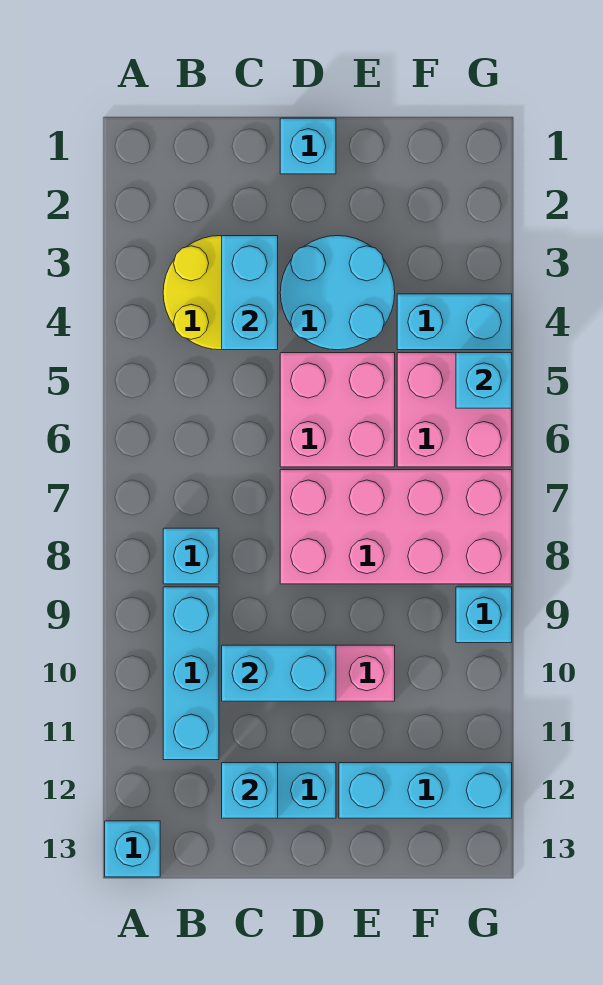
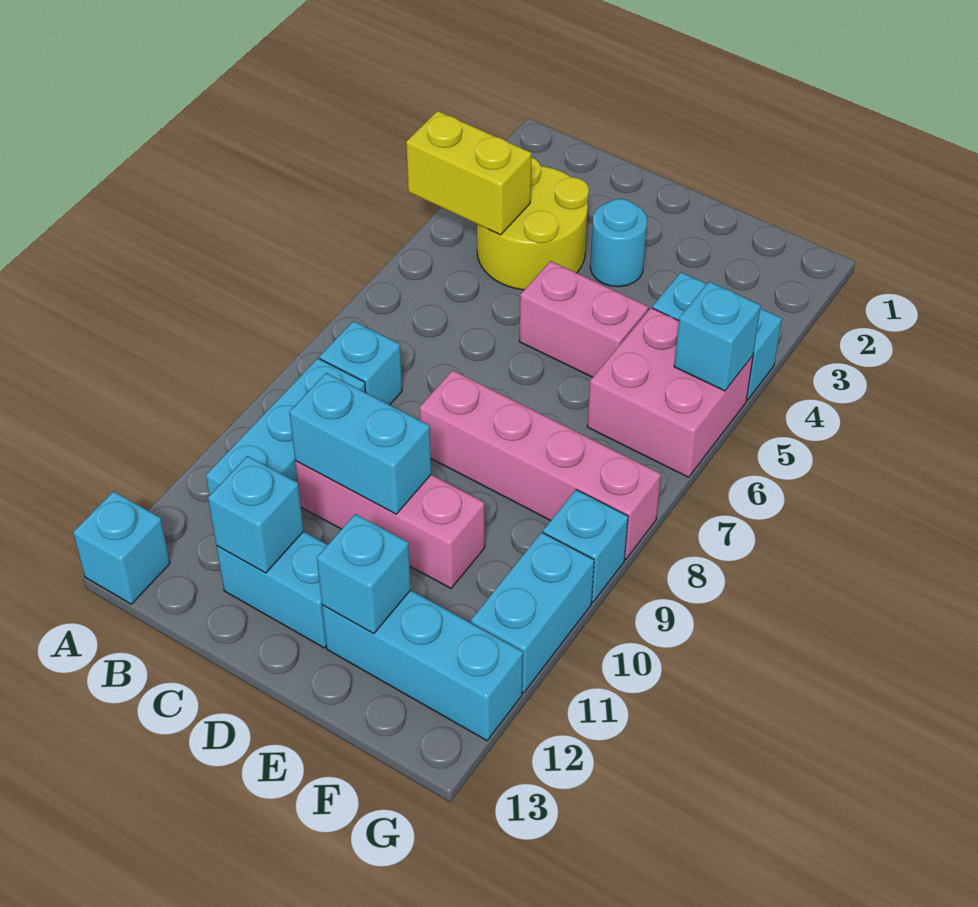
none -> yellow brick A4:B4 level 2
cyan brick C3:C4 level 2 -> cyan brick G10:G11 level 1
cyan brick D1 level 1 -> cyan brick E12 level 2
cyan round brick D3:E4 level 1 -> cyan round brick D3 level 1
pink brick D5:E6 level 1 -> pink brick D5:E5 level 1
pink brick D7:G8 level 1 -> pink brick D8:G8 level 1

